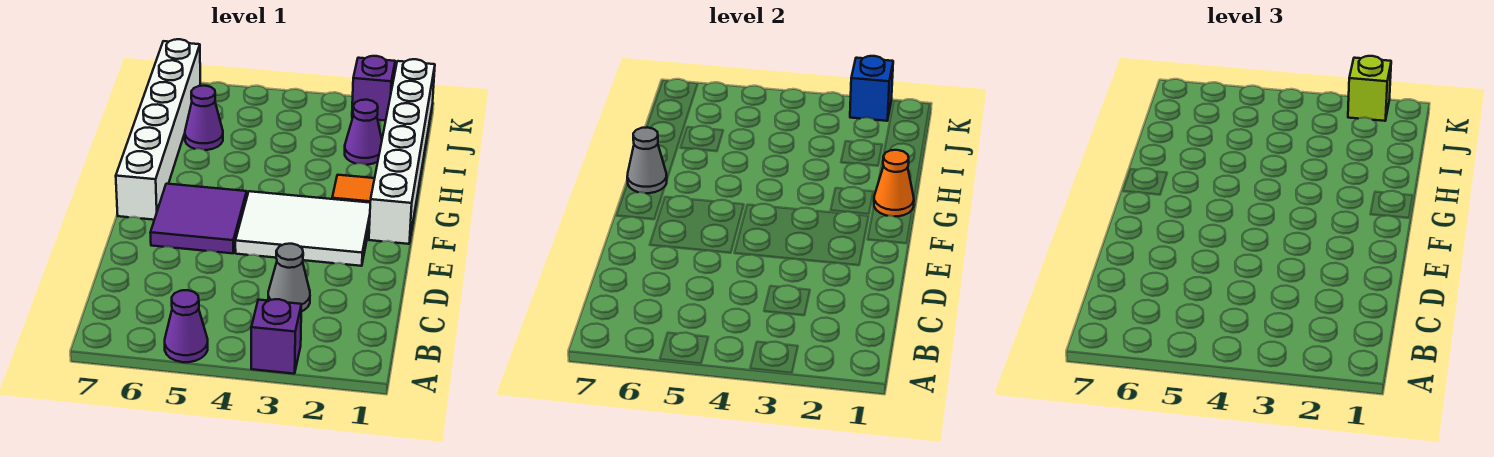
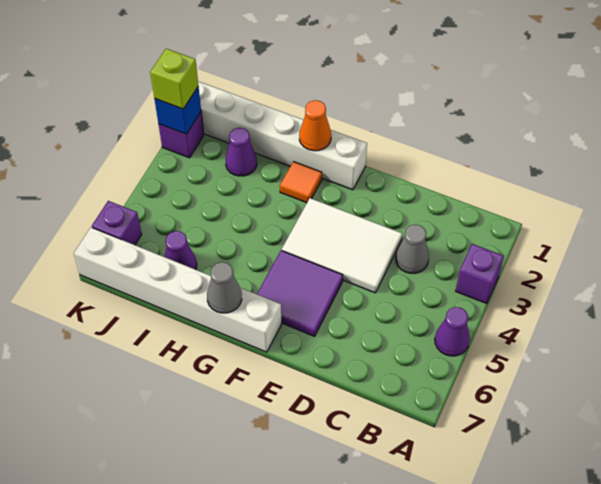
white tile E2:F4 level 1 -> white tile D3:F4 level 1
none -> purple brick K6 level 1

